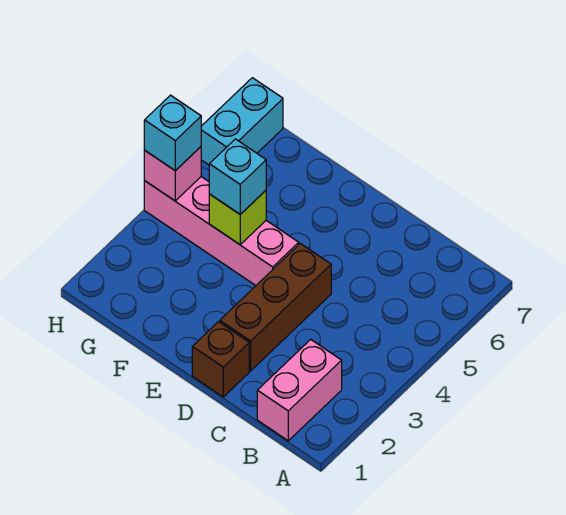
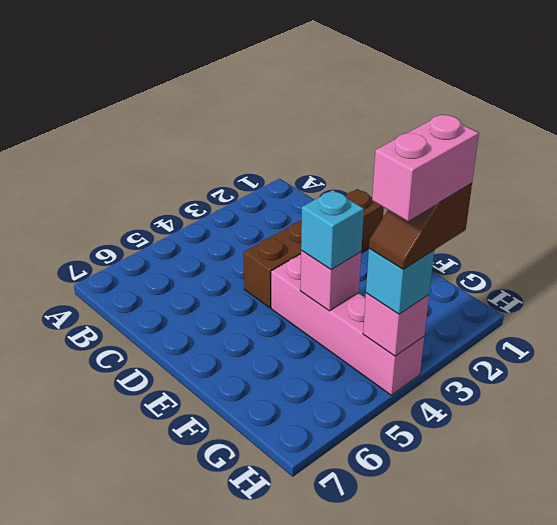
pink brick B1:B2 level 1 -> pink brick H3:H4 level 5
lime brick F4 level 2 -> pink brick F4 level 2
none -> brown slope H3:H4 level 4 top 3
cyan brick H6:H7 level 1 -> none

